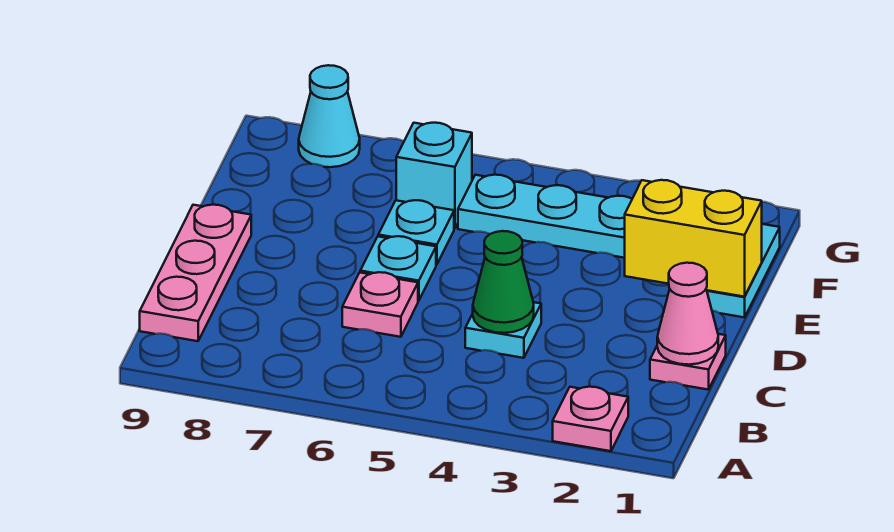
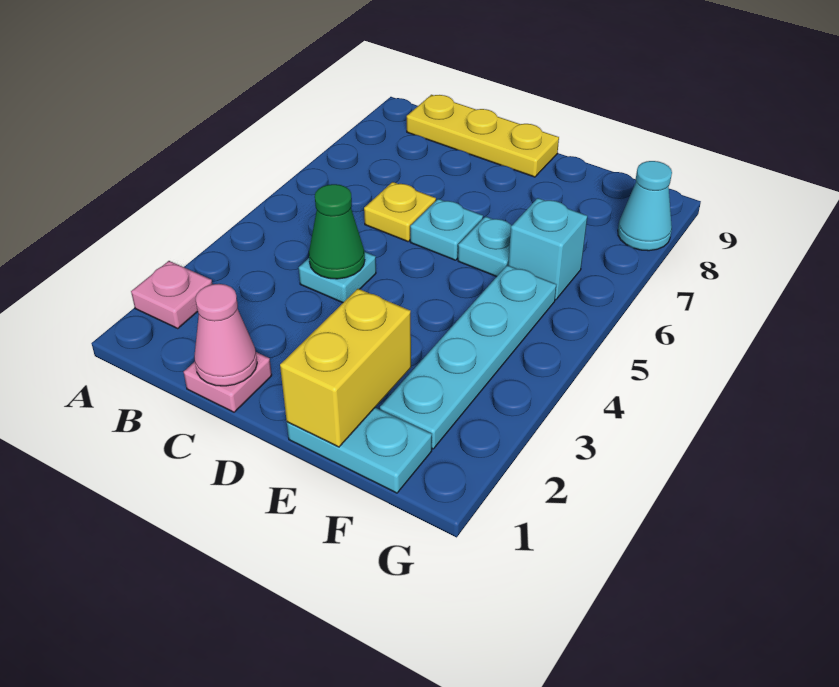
pink plate B9:D9 level 1 -> yellow plate B9:D9 level 1
pink plate C6 level 1 -> yellow plate C6 level 1

